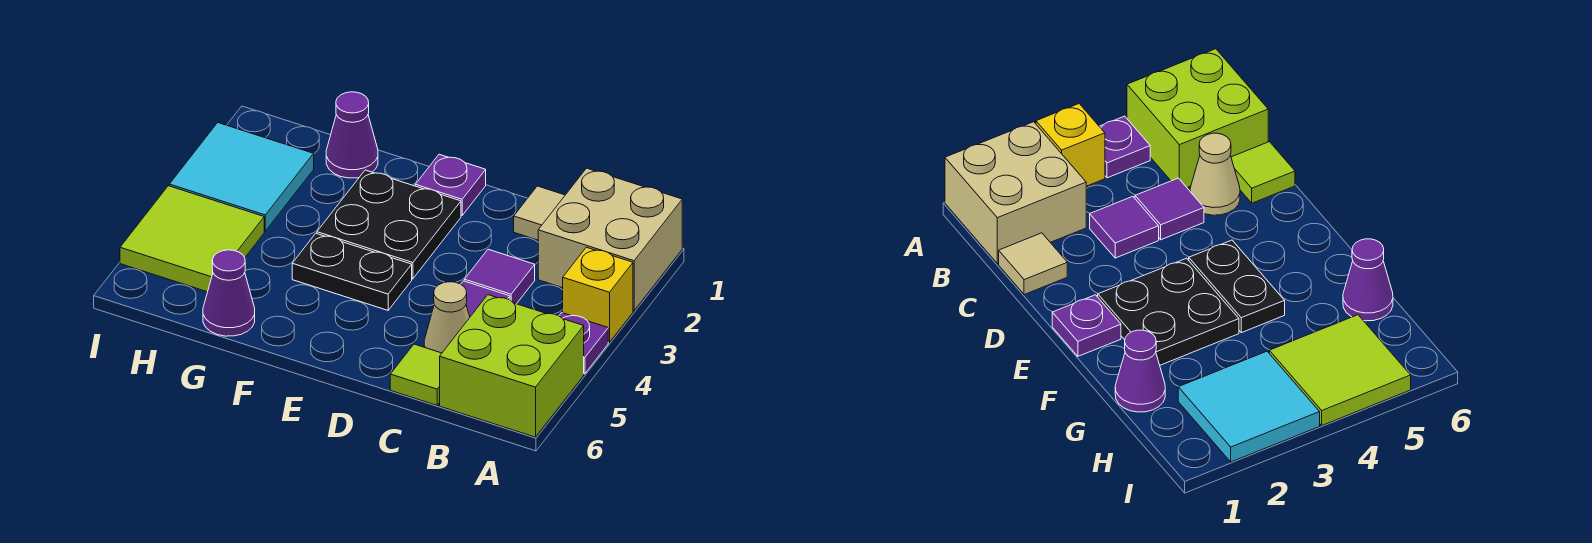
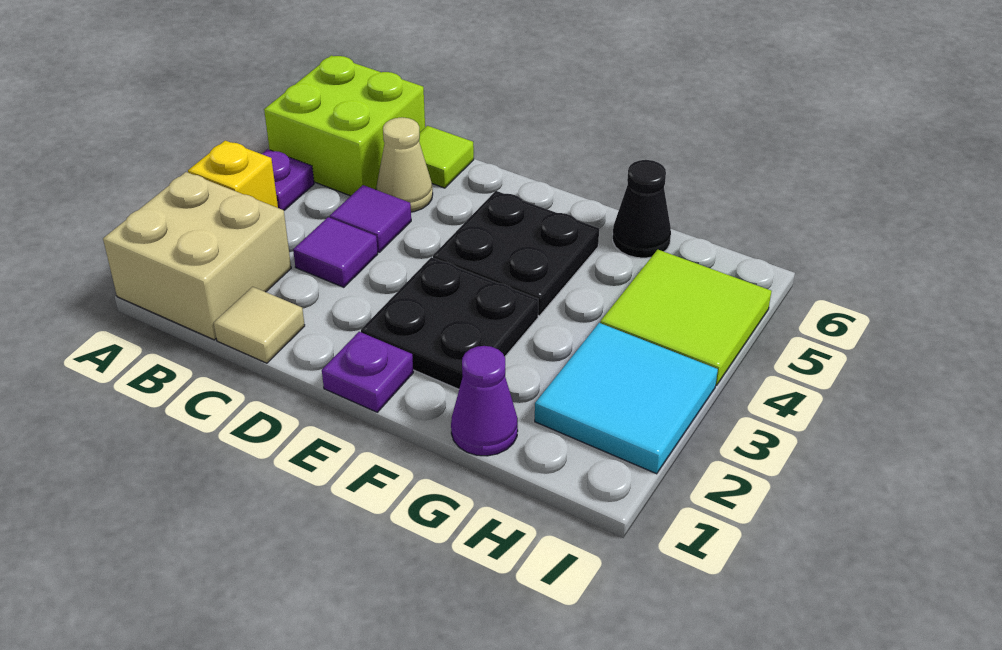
black plate E4:F4 level 1 -> black plate E4:F5 level 1
purple cone G6 level 1 -> black cone G6 level 1

